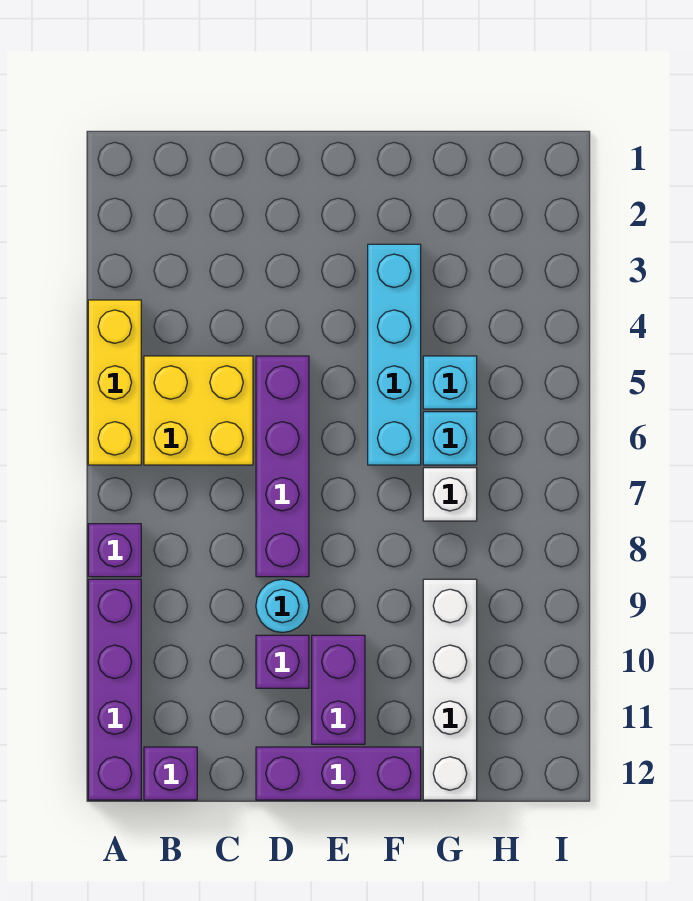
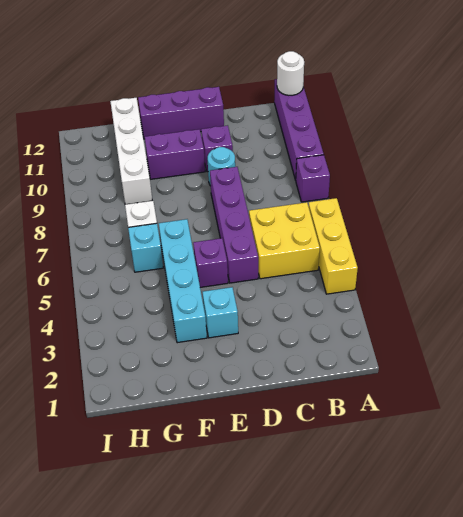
none -> white round brick A12 level 2
purple brick B12 level 1 -> purple brick E5 level 1
purple brick E10:E11 level 1 -> purple brick E10:F10 level 1
cyan brick G5 level 1 -> cyan brick E3 level 1

